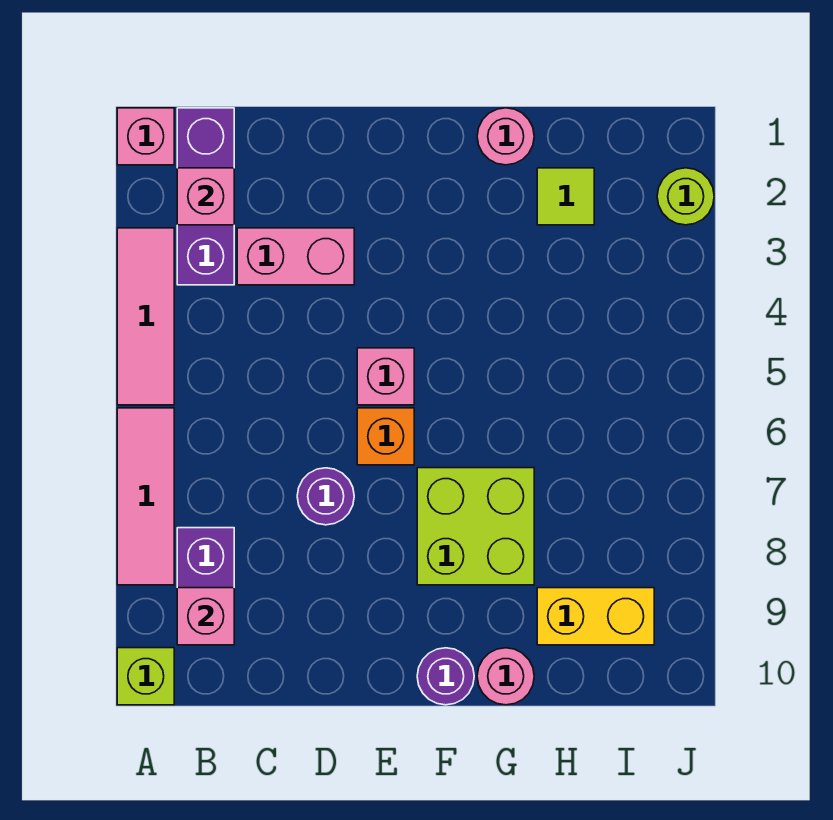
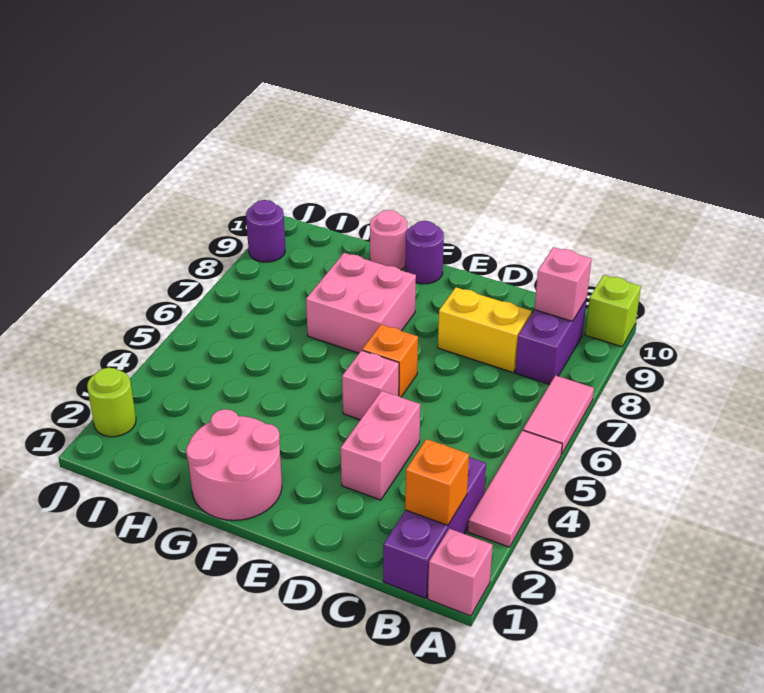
pink tile A6:A8 level 1 -> pink tile A6:A7 level 1
pink brick B2 level 2 -> orange brick B2 level 2
pink brick C3:D3 level 1 -> pink brick D3:D4 level 1
purple round brick D7 level 1 -> purple round brick J9 level 1
lime brick F7:G8 level 1 -> pink brick F7:G8 level 1
pink round brick G1 level 1 -> pink round brick F1:G2 level 1
lime tile H2 level 1 -> none
yellow brick H9:I9 level 1 -> yellow brick C8:D8 level 1

